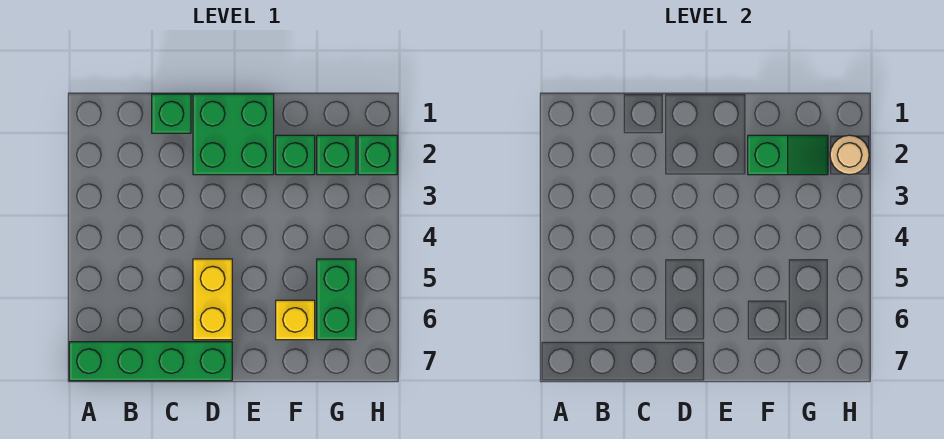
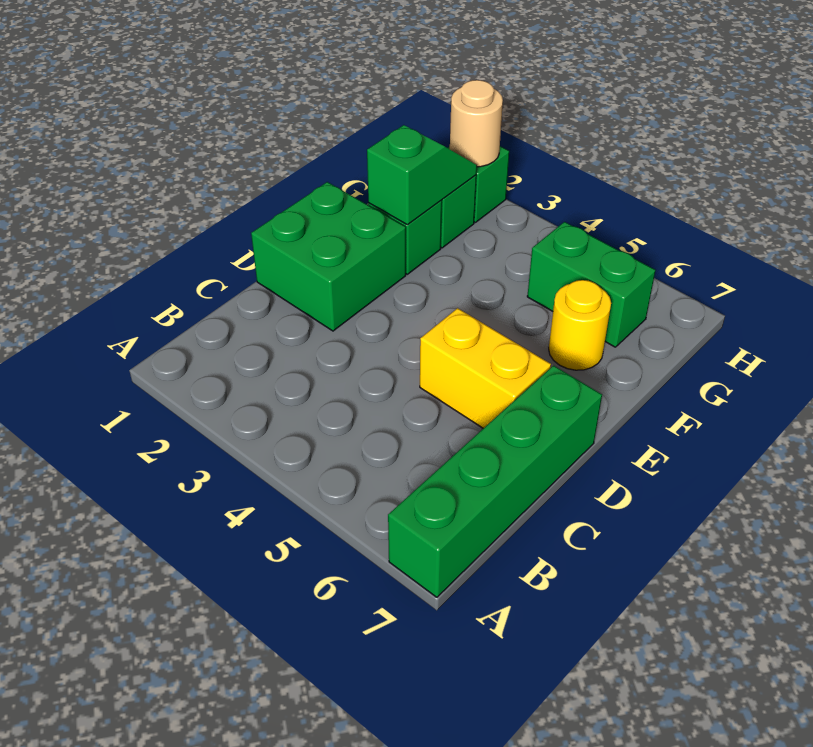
green brick C1 level 1 -> none
yellow brick F6 level 1 -> yellow round brick F6 level 1

